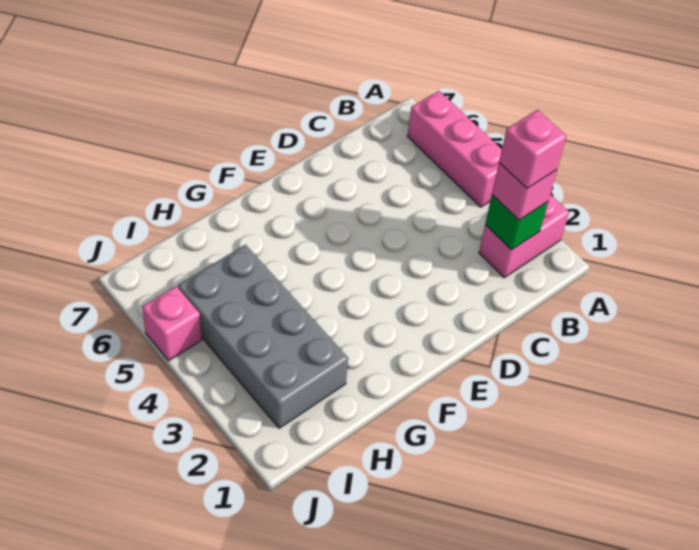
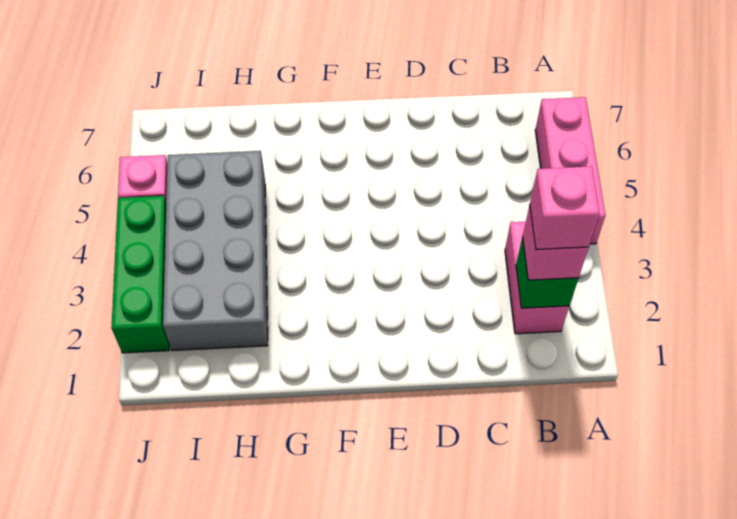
pink brick A2:B2 level 1 -> pink brick B2:B3 level 1
none -> green brick J2:J4 level 1

